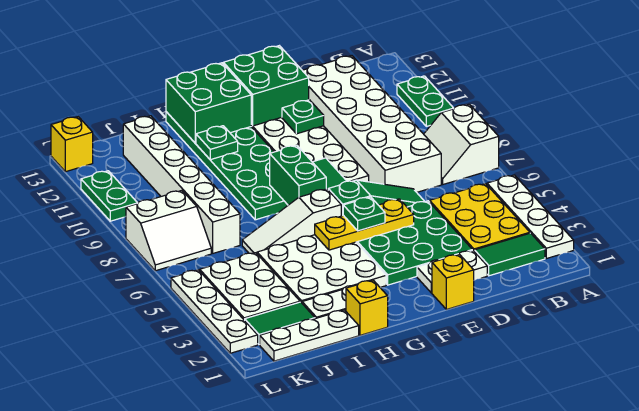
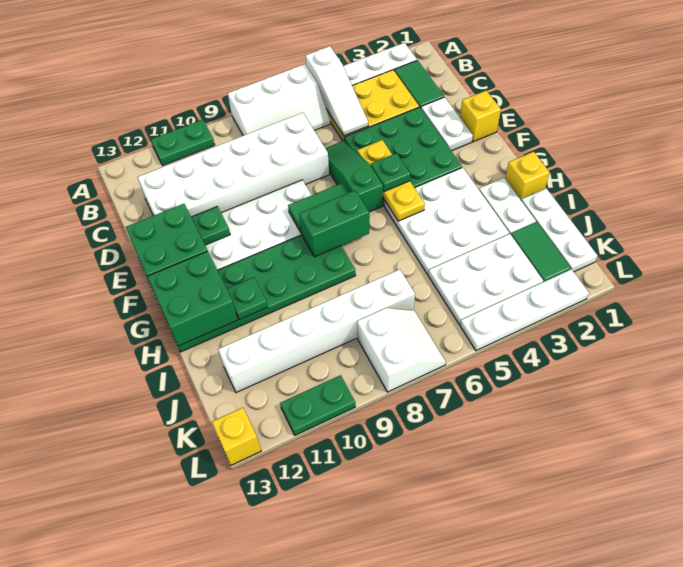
white slope A7:B8 level 1 top A -> white slope A6:B8 level 1 top A
white slope G6:I6 level 1 top G -> white slope A5:C5 level 2 top A

